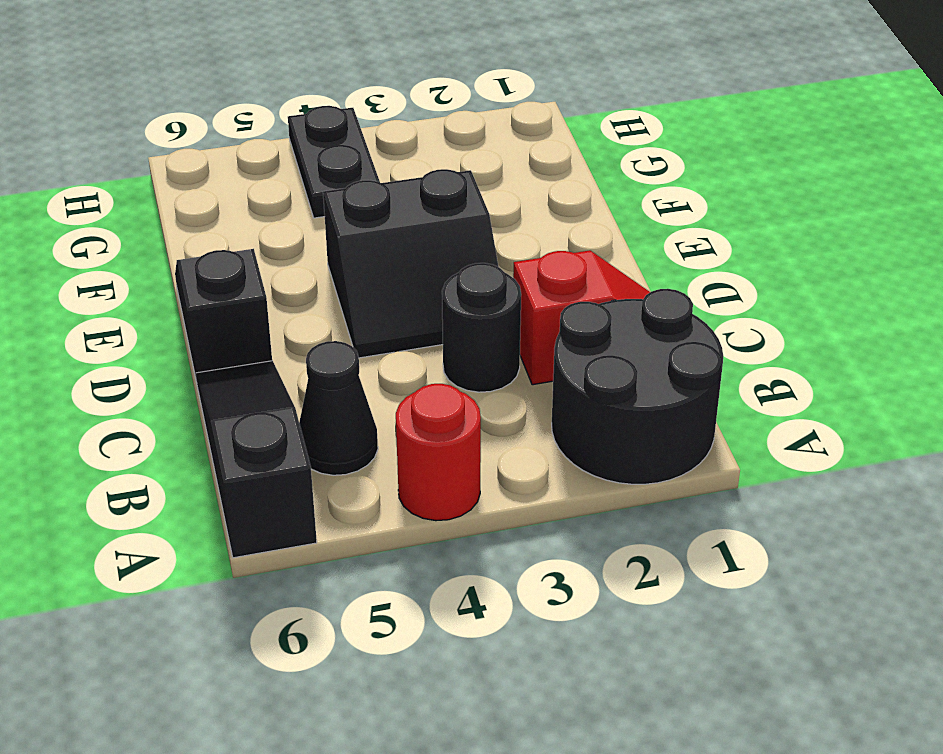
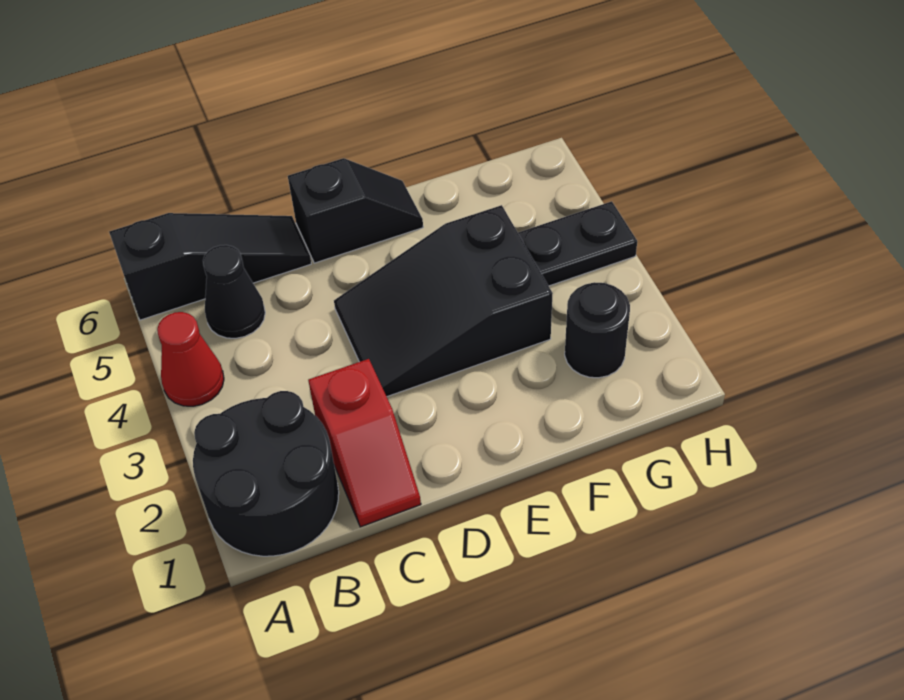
red round brick A4 level 1 -> red cone A4 level 1
black round brick C3 level 1 -> black round brick G2 level 1
black slope D3:E4 level 1 top E -> black slope D3:F4 level 1 top F

